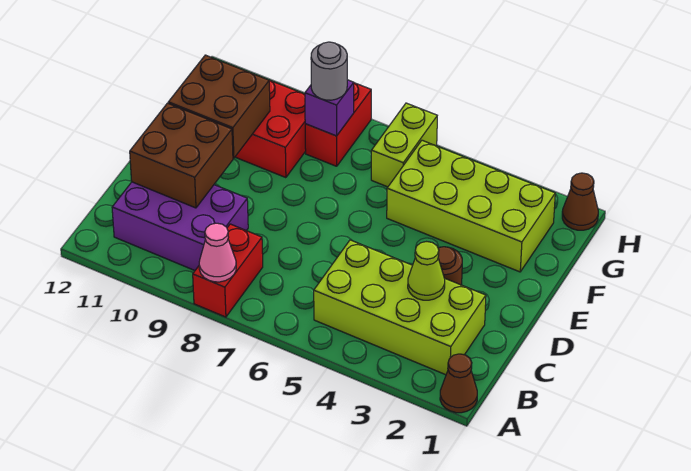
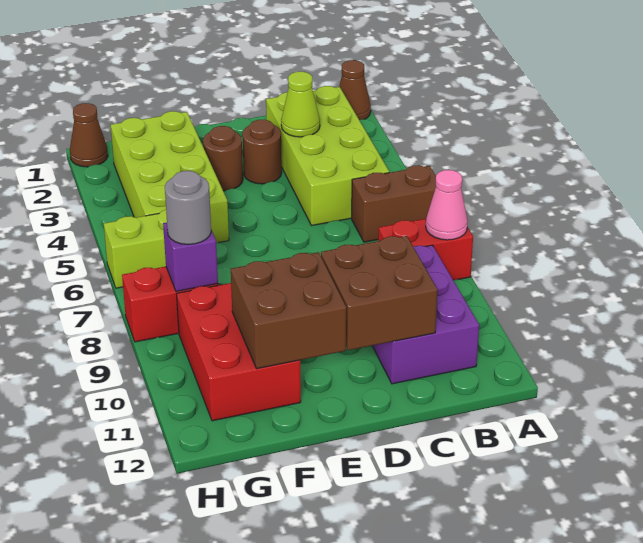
none -> brown brick A6:B6 level 1
none -> brown round brick E3 level 1

